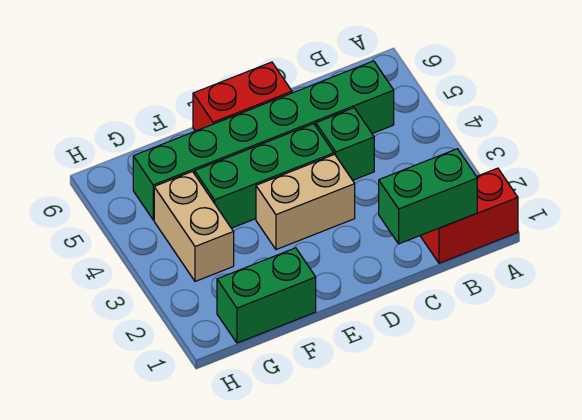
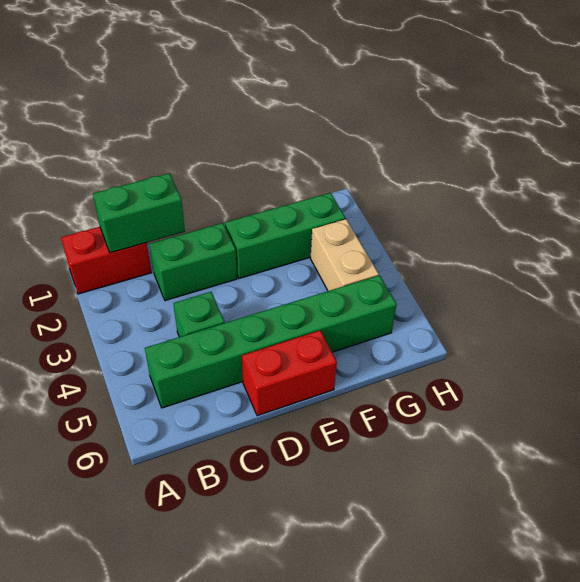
tan brick D3:E3 level 1 -> none
green brick D4:F4 level 1 -> green brick E2:G2 level 1
green brick F1:G1 level 1 -> green brick C2:D2 level 1

